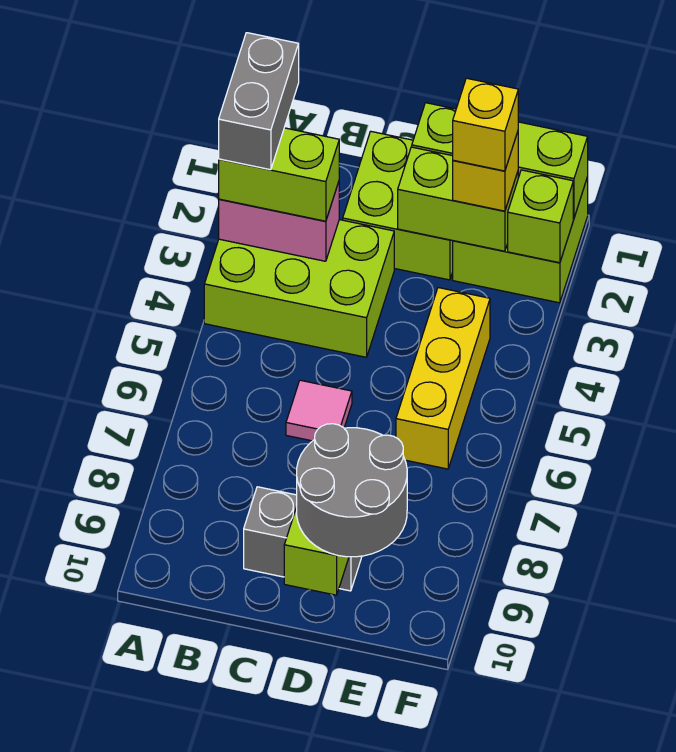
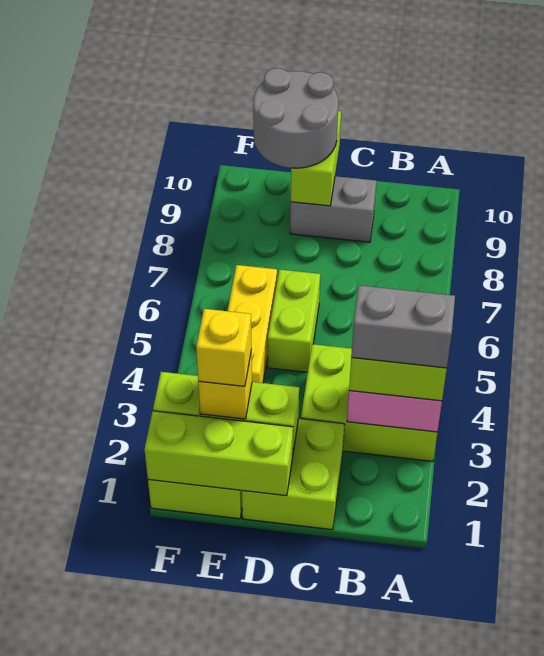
grey brick A2:A3 level 4 -> grey brick A3:B3 level 4
pink tile C6 level 1 -> none
none -> lime brick D5:D6 level 1

